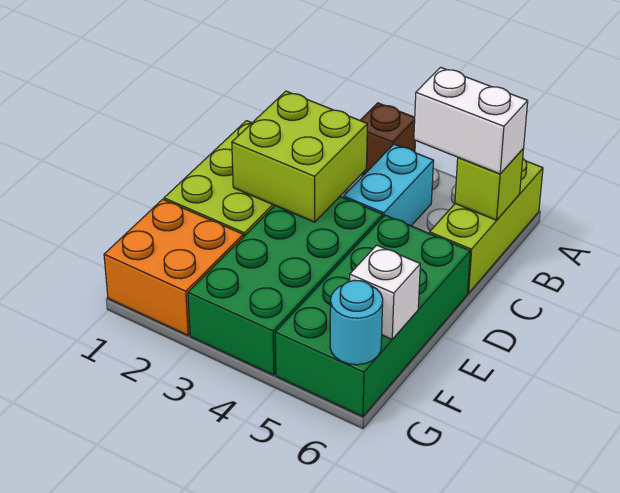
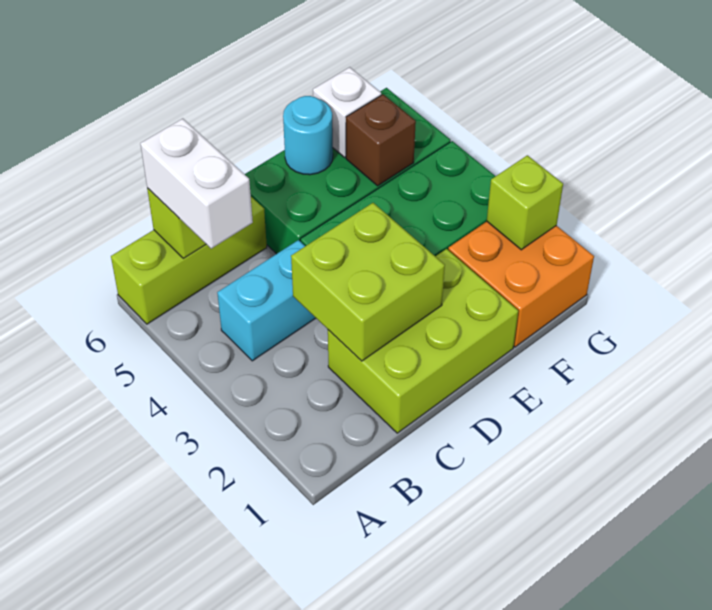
brown brick A3 level 1 -> brown brick F5 level 2
none -> lime brick G2 level 2
cyan round brick G6 level 2 -> cyan round brick E6 level 2

